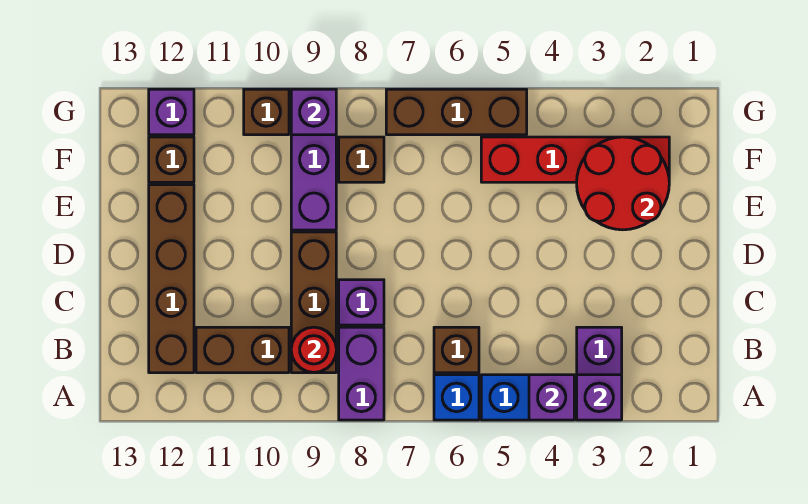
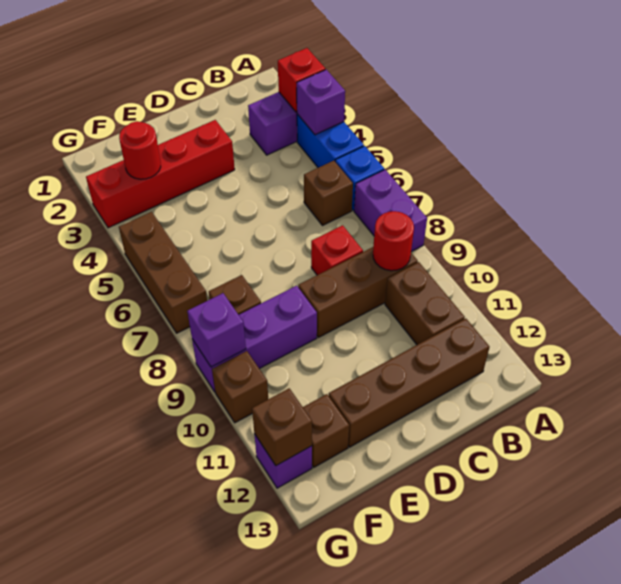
purple brick A3 level 2 -> red brick A3 level 2
purple brick A8:B8 level 1 -> purple brick A7:A8 level 1
purple brick C8 level 1 -> red brick C8 level 1
red round brick E2:F3 level 2 -> red round brick F3 level 2
red brick F2:F5 level 1 -> red brick D3:G3 level 1
none -> brown brick G12 level 2

